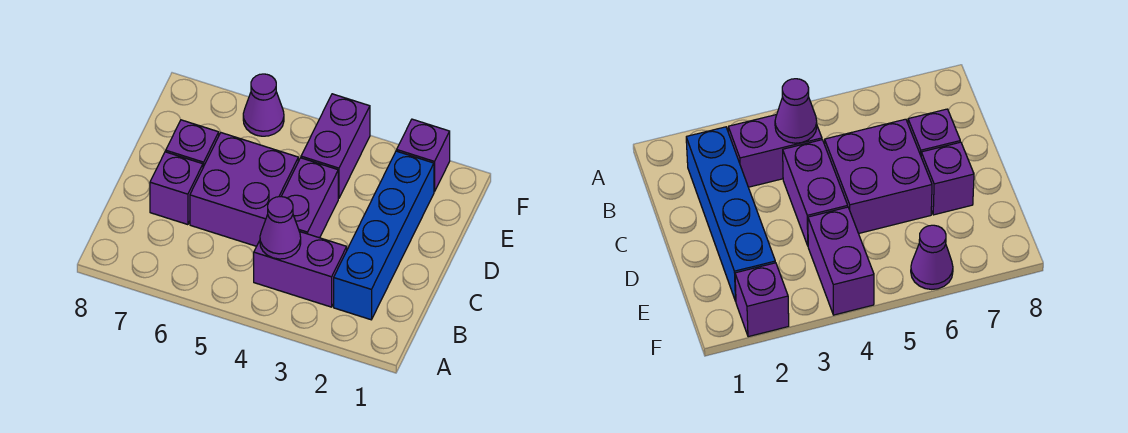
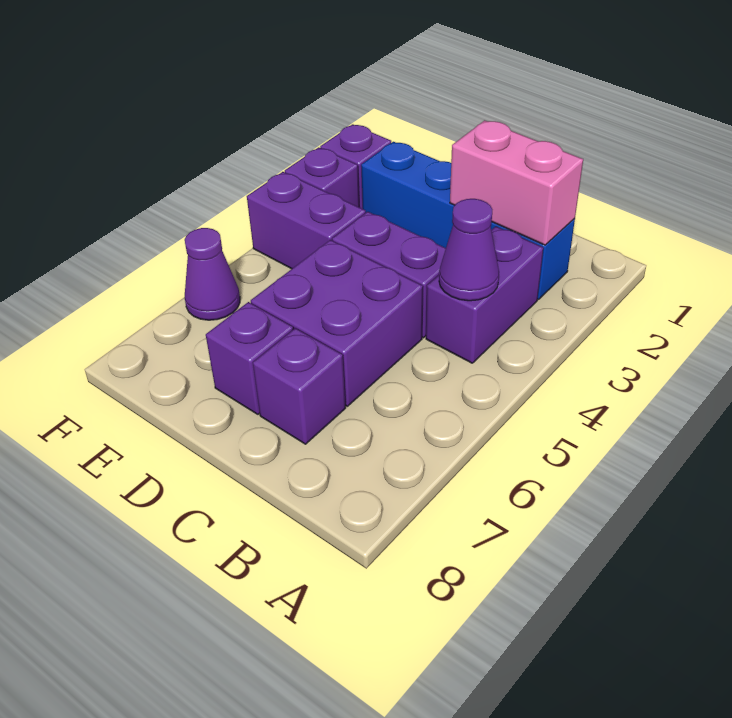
none -> pink brick B2:C2 level 2
none -> purple brick F3 level 1

